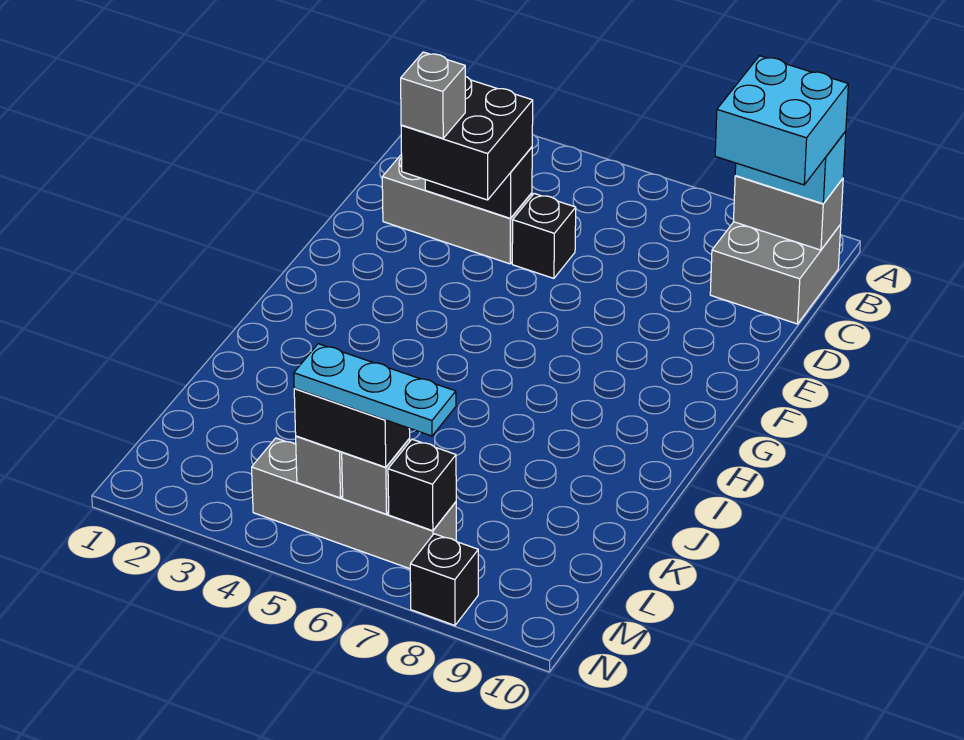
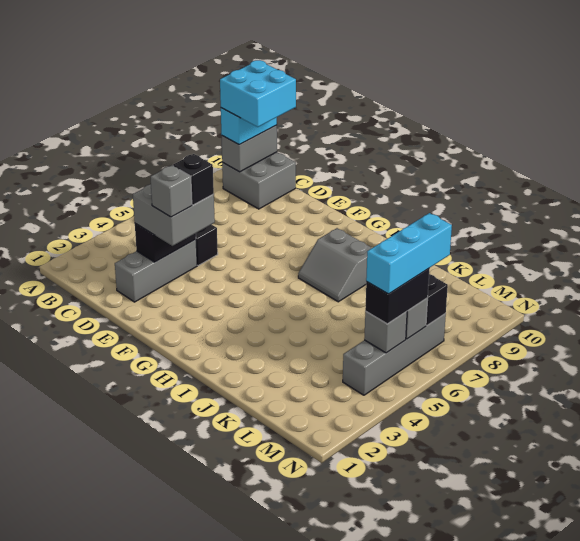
black brick D3:E4 level 3 -> grey brick D3:E4 level 3
none -> grey slope H7:I8 level 1 top 8
cyan plate M5:M7 level 4 -> cyan brick M5:M7 level 4
black brick N8 level 1 -> black brick E4 level 4

